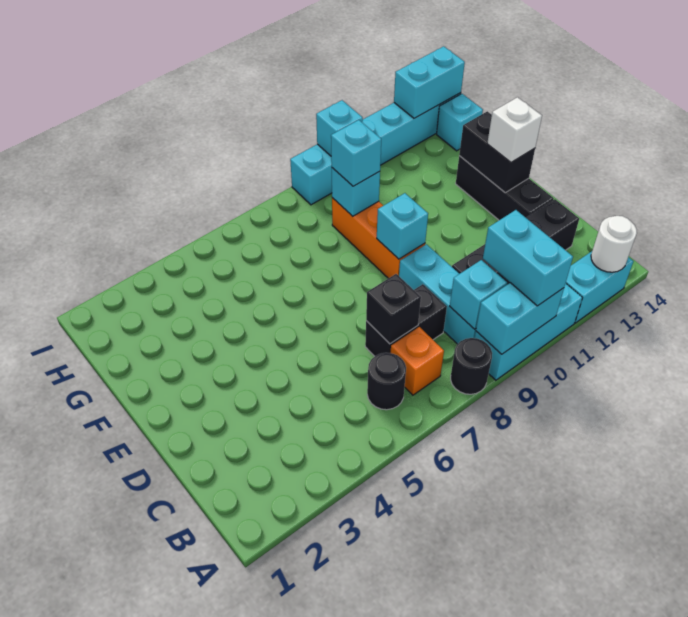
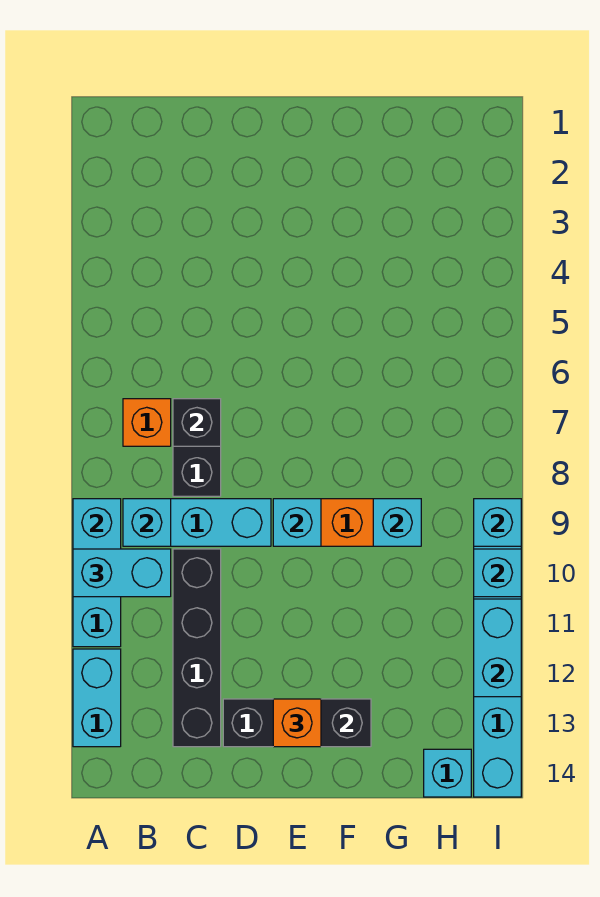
black round brick A8 level 1 -> none
white round brick A13 level 2 -> none
black round brick B6 level 1 -> none
white brick E13 level 3 -> orange brick E13 level 3
cyan brick G9 level 3 -> cyan brick I9 level 2
cyan brick I13:I14 level 2 -> cyan brick I11:I12 level 2

